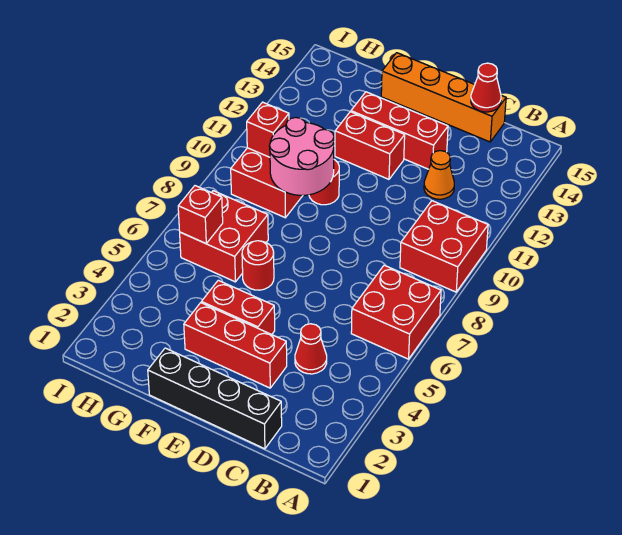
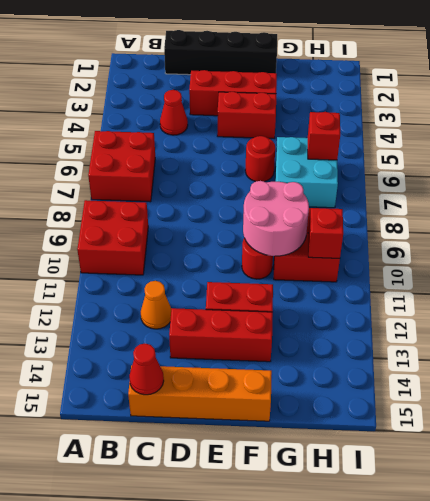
red brick G6:H7 level 1 -> cyan brick G6:H7 level 1

